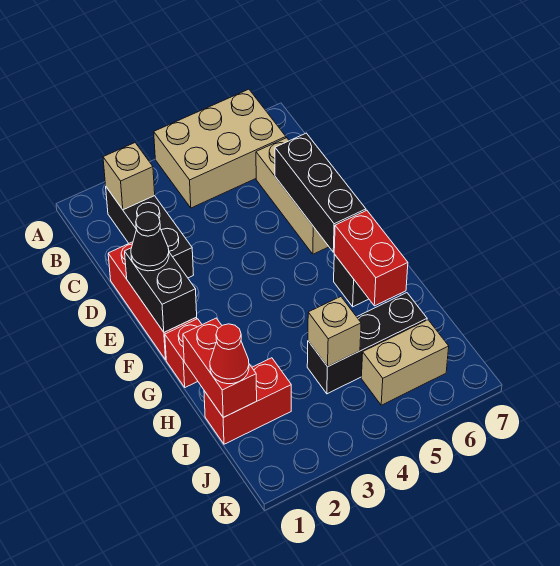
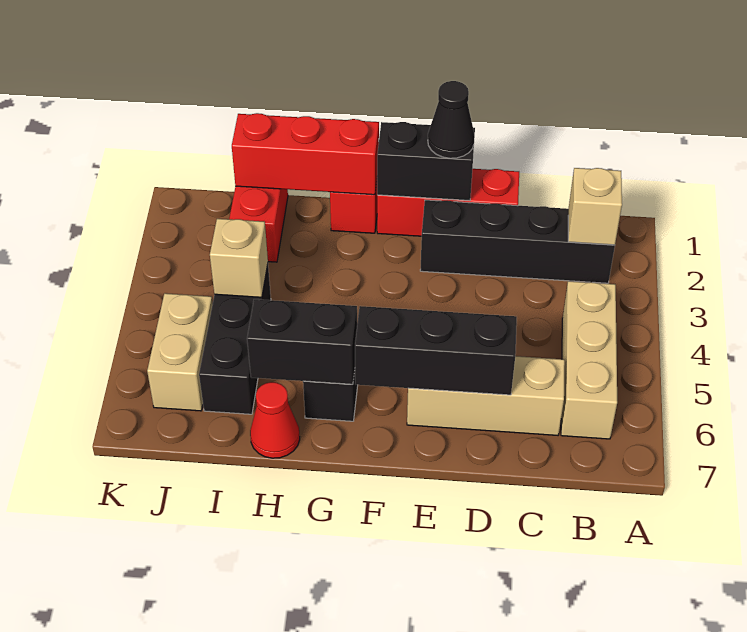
tan brick A4:B6 level 1 -> tan brick B4:B6 level 1
black brick B2:D2 level 1 -> black brick B2:E2 level 1
red brick G6:H6 level 2 -> black brick G6:H6 level 2
red brick H1:I1 level 2 -> red brick G1:I1 level 2
red cone I1 level 3 -> red cone H7 level 1

